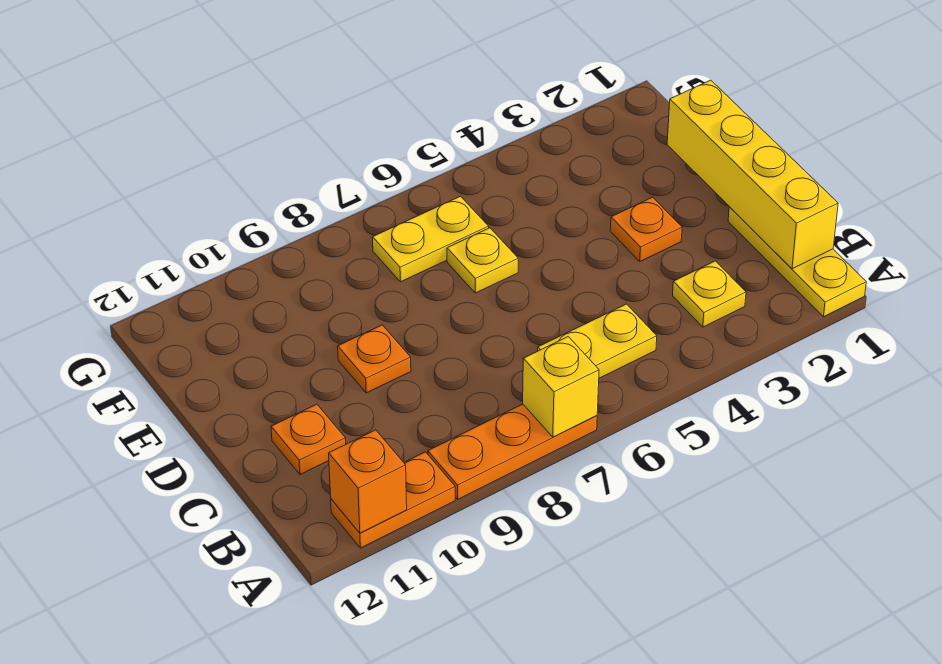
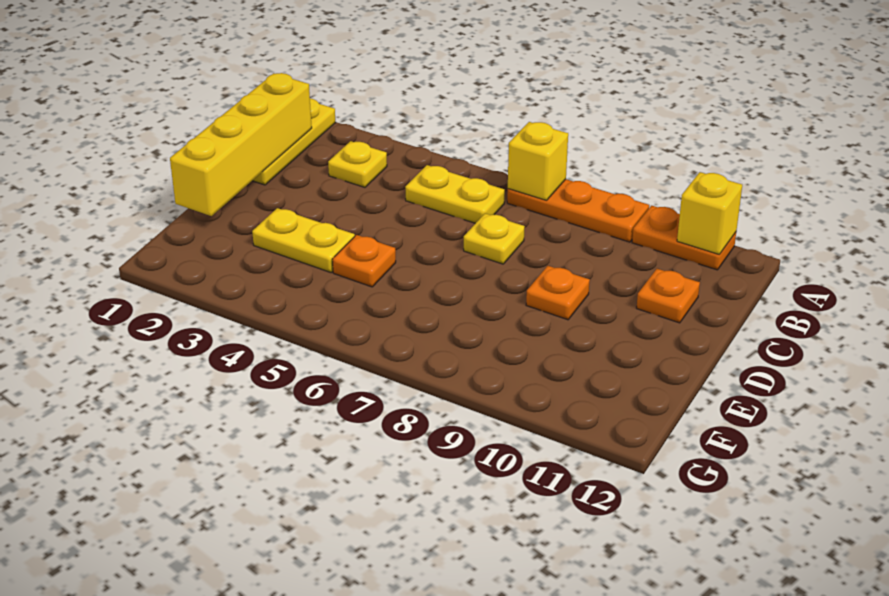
orange brick A11 level 2 -> yellow brick A11 level 2
orange plate D3 level 1 -> orange plate E5 level 1
yellow plate E6 level 1 -> yellow plate C7 level 1
yellow plate F6:F7 level 1 -> yellow plate E3:E4 level 1

